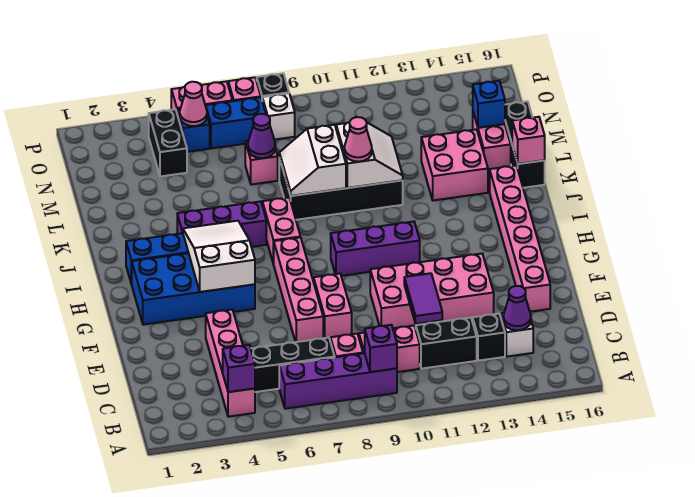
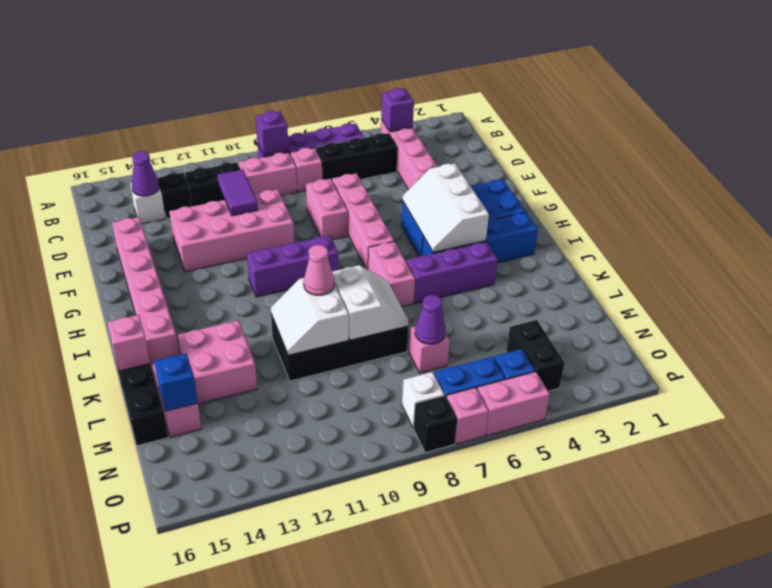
white slope G4:I5 level 2 top G -> white slope G4:I5 level 2 top 4
pink cone O5 level 2 -> none

